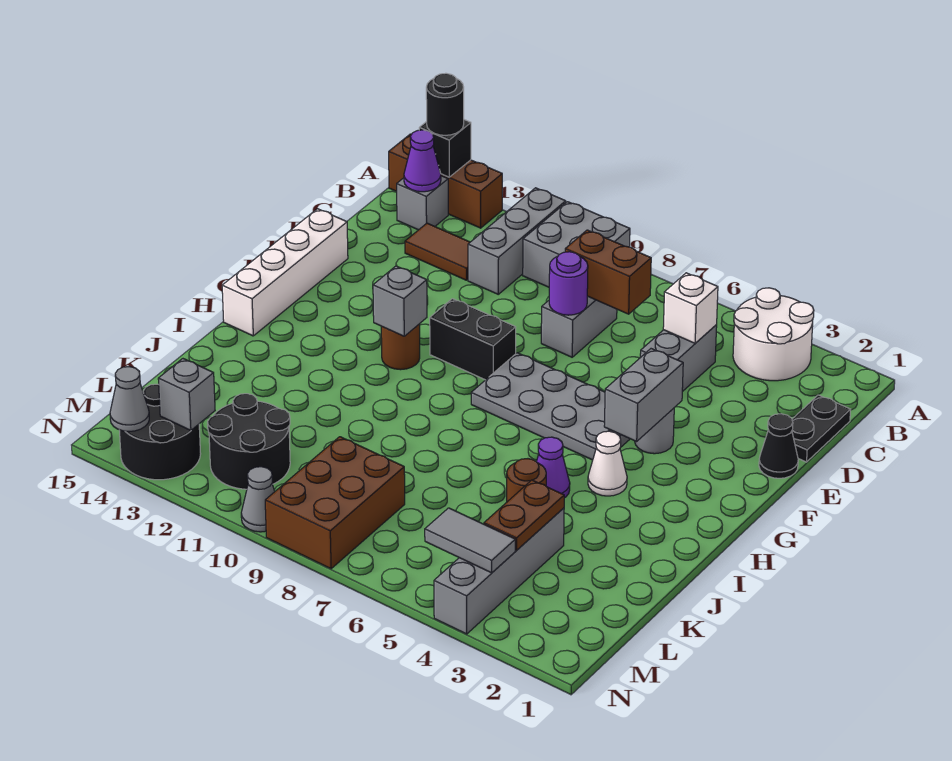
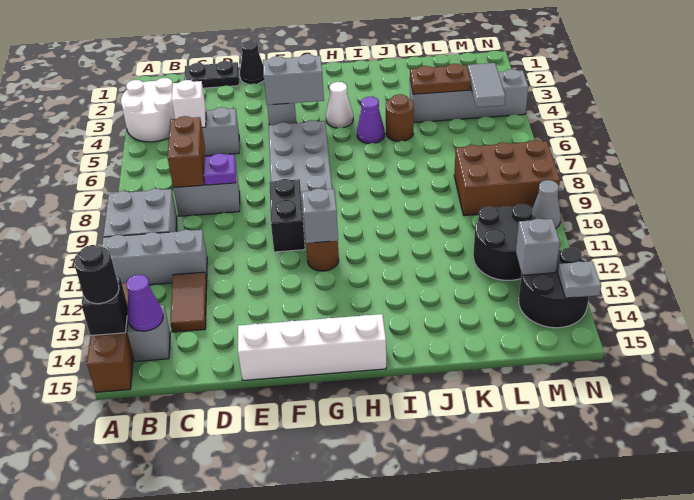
purple round brick D8 level 2 -> purple plate D8 level 2
grey cone N14 level 2 -> grey plate N14 level 2

